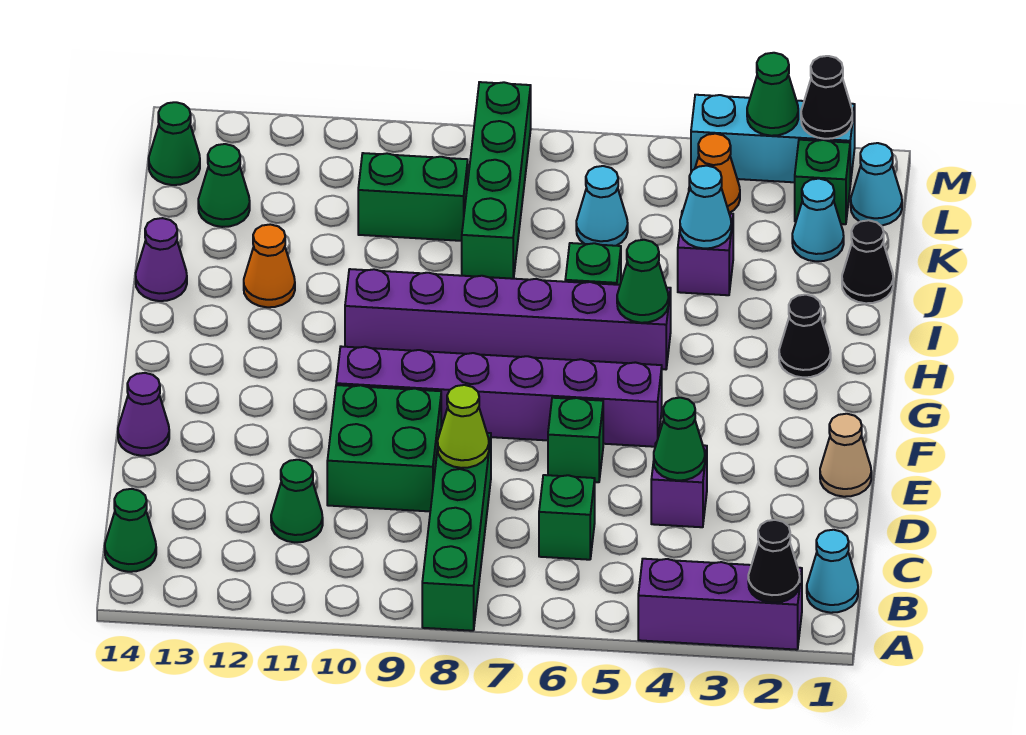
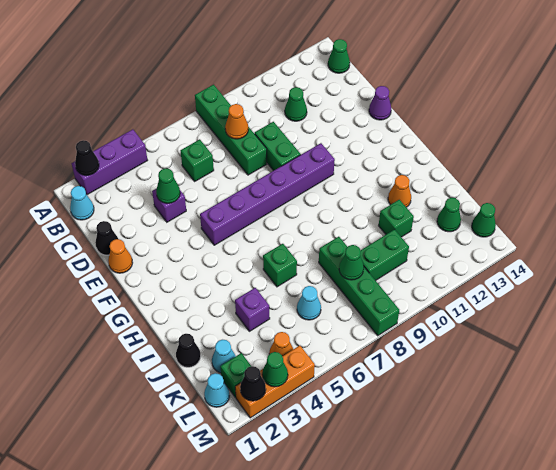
none -> orange cone C8 level 2
lime cone D8 level 2 -> none
green brick D9:E10 level 1 -> green brick D9:E9 level 1
tan cone E1 level 1 -> orange cone E1 level 1
green brick E6 level 1 -> green brick J11 level 1
black cone H2 level 1 -> black cone D1 level 1
purple brick H5:H10 level 1 -> none
green cone H5 level 2 -> green cone K8 level 2
purple cone I14 level 1 -> none
cyan cone J4 level 2 -> none
cyan brick M2:M4 level 1 -> orange brick M2:M4 level 1

